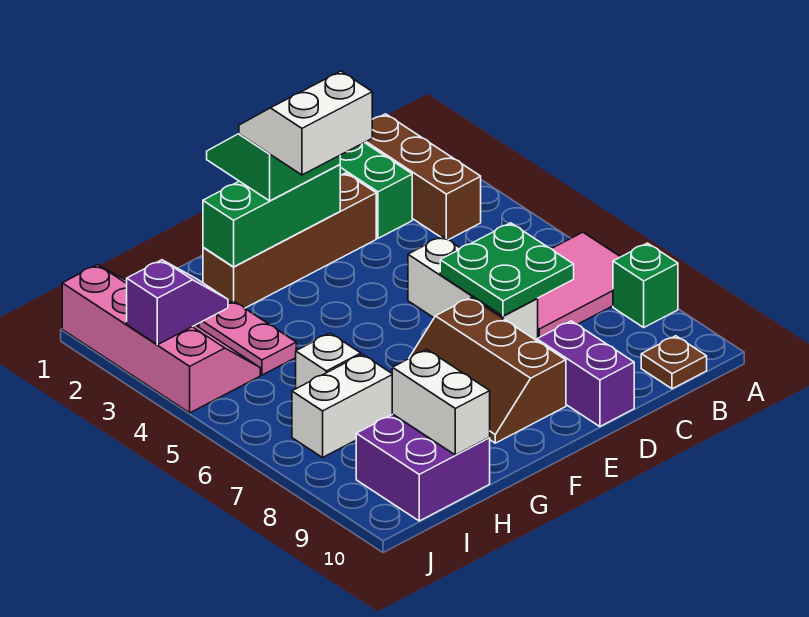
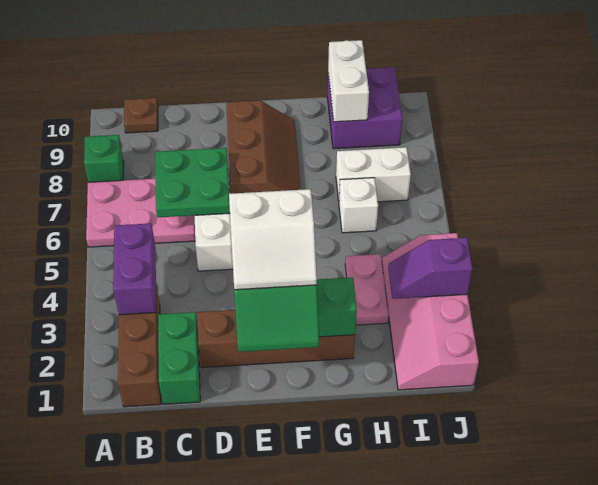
pink tile A6:C7 level 1 -> pink plate A6:C7 level 1
purple brick D9:D10 level 1 -> purple brick B3:B4 level 2

